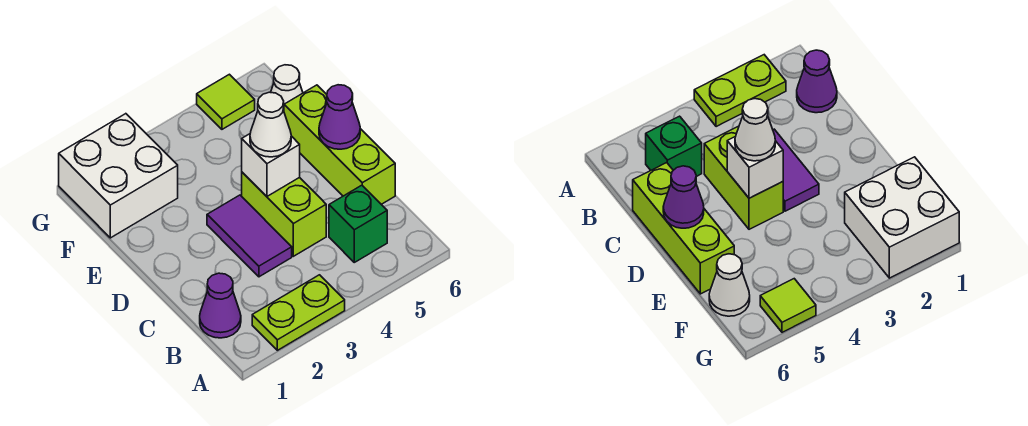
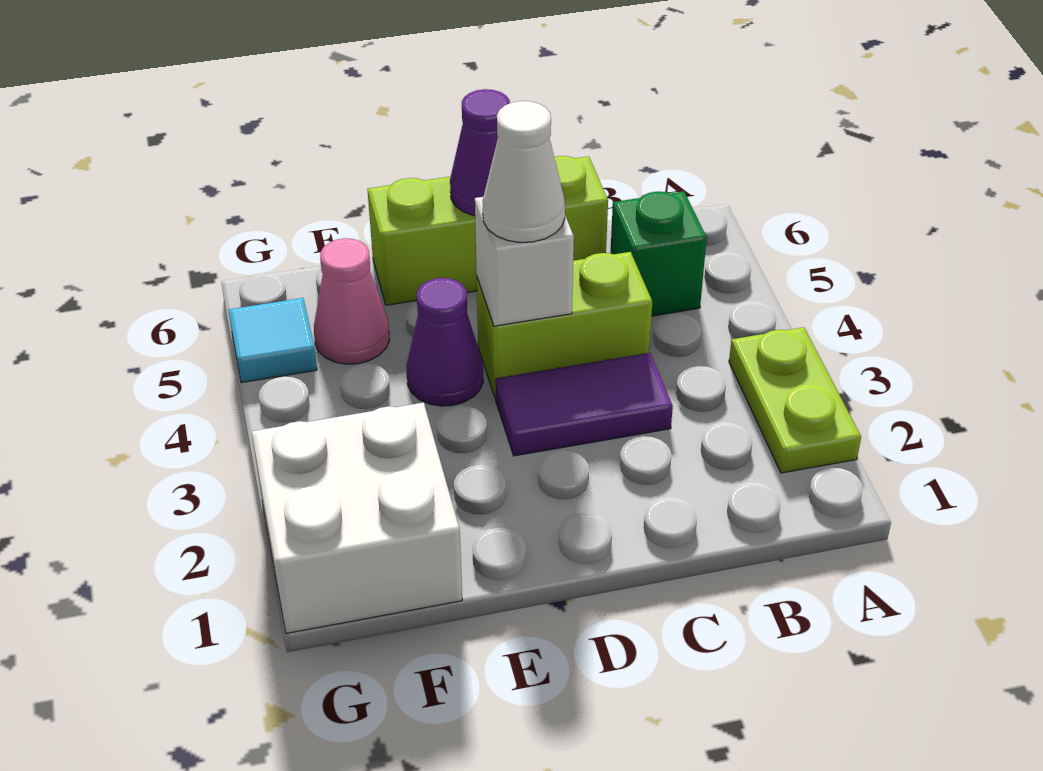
purple cone B1 level 1 -> purple cone E4 level 1
none -> pink cone F5 level 1
white cone F6 level 1 -> none
lime tile G5 level 1 -> cyan tile G5 level 1

